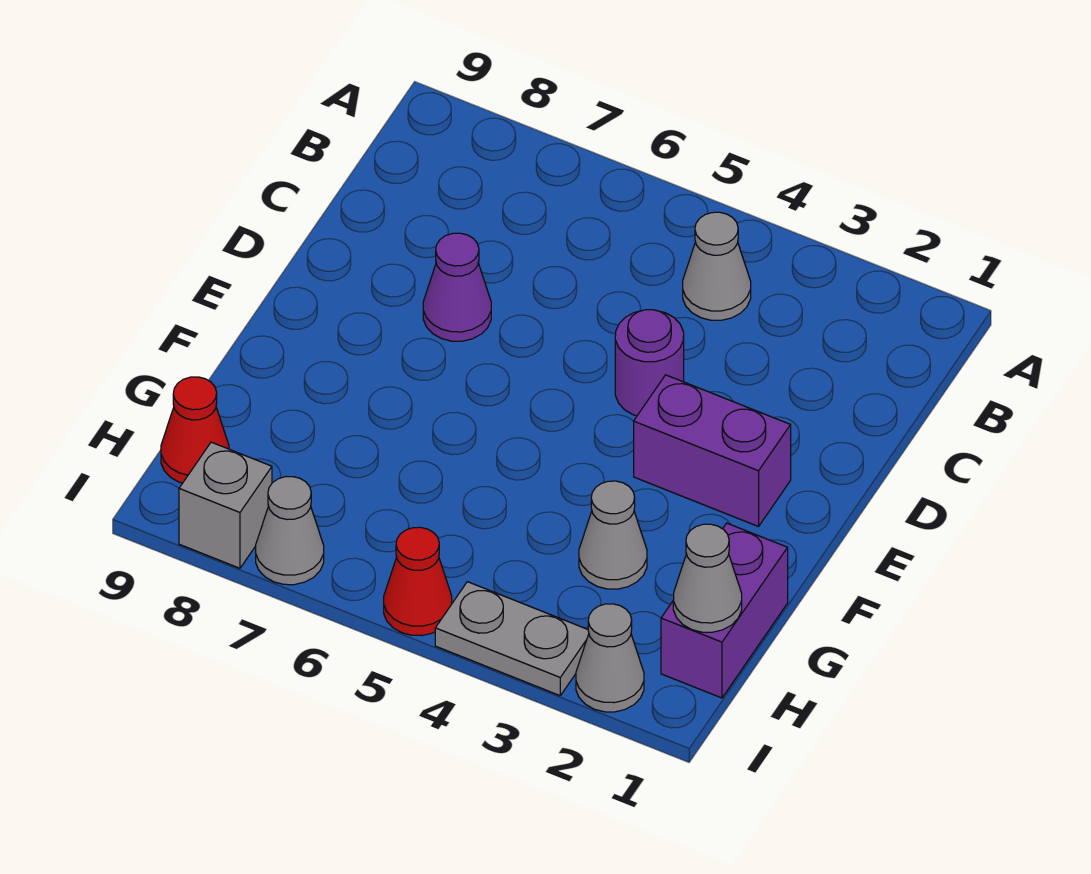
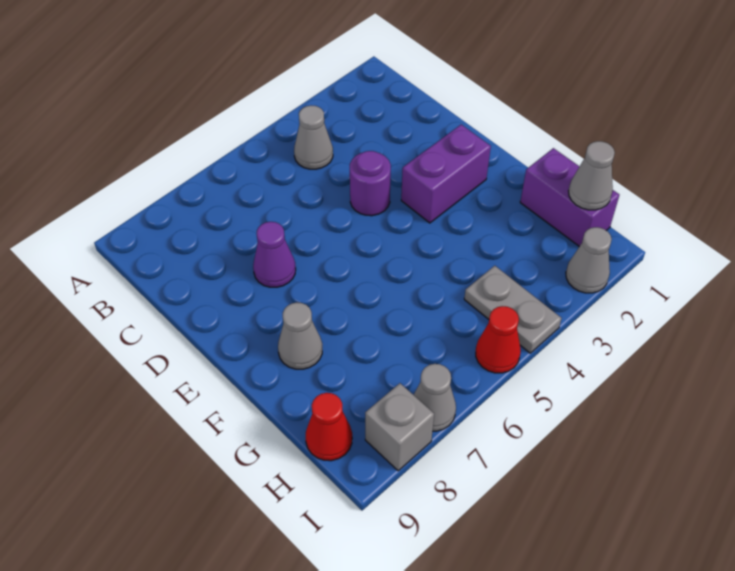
grey cone G3 level 1 -> grey cone F8 level 1
grey plate I3:I4 level 1 -> grey plate H4:I4 level 1

